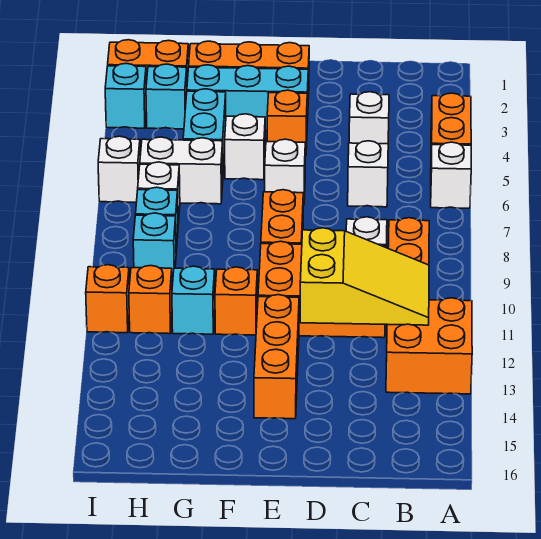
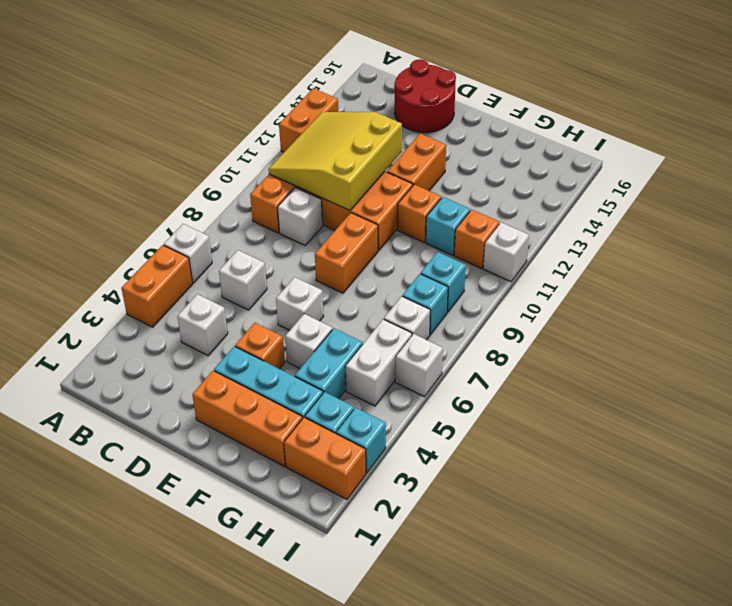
orange brick A12:B13 level 1 -> orange brick A12:A13 level 1
yellow slope B11:D12 level 2 top D -> yellow slope B10:D12 level 2 top D
none -> red round brick C15:D16 level 1
orange brick E12:E14 level 1 -> orange brick E12:E13 level 1
white brick G6:H6 level 1 -> white brick H5:H6 level 1
orange brick I11 level 1 -> white brick I11 level 1

